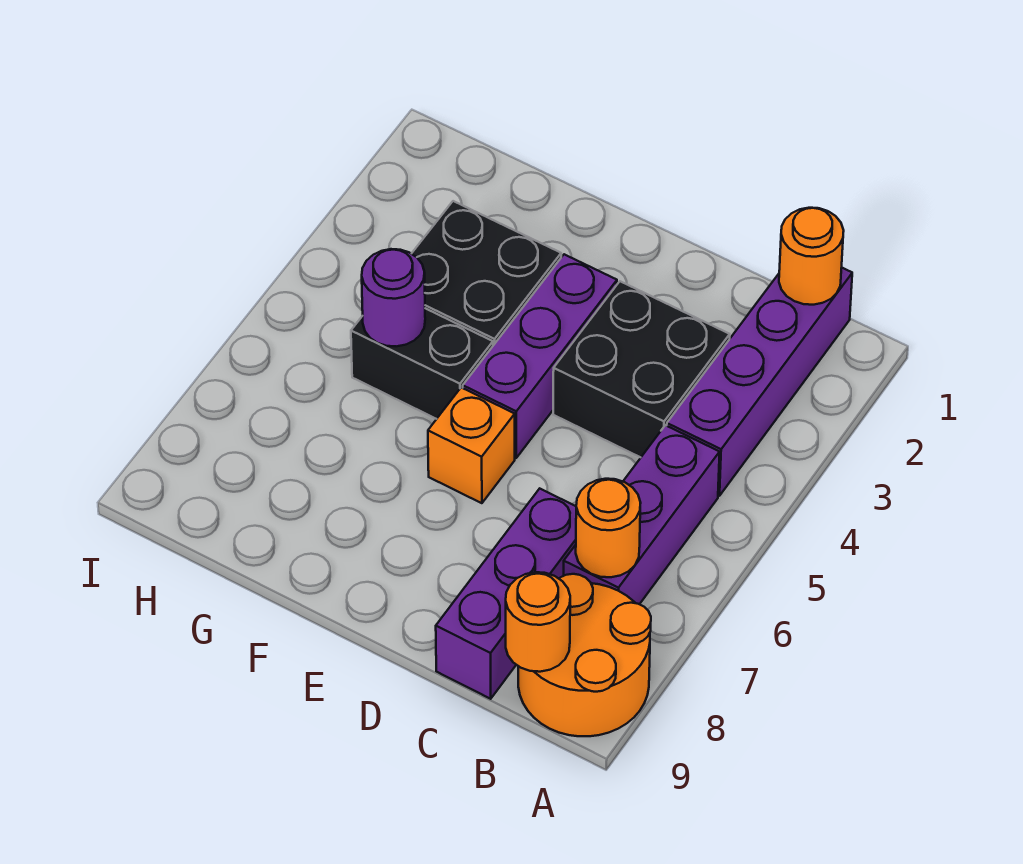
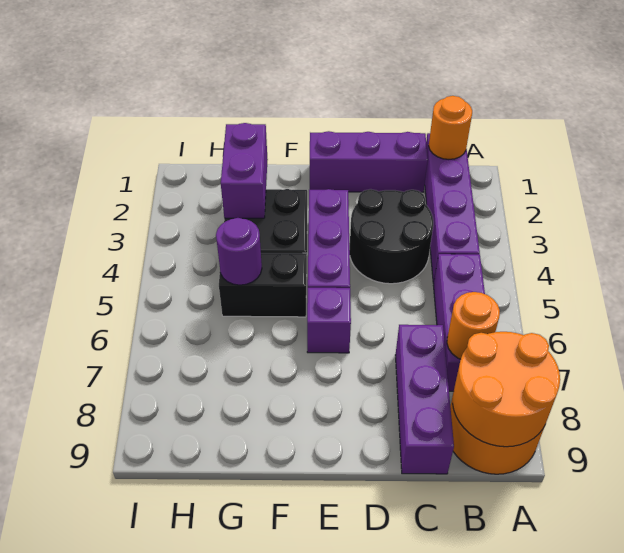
orange round brick B9 level 2 -> orange round brick A8:B9 level 2
none -> purple brick C1:E1 level 1
black brick C3:D4 level 1 -> black round brick C3:D4 level 1
orange brick E6 level 1 -> purple brick E6 level 1
none -> purple brick G2:G3 level 2

